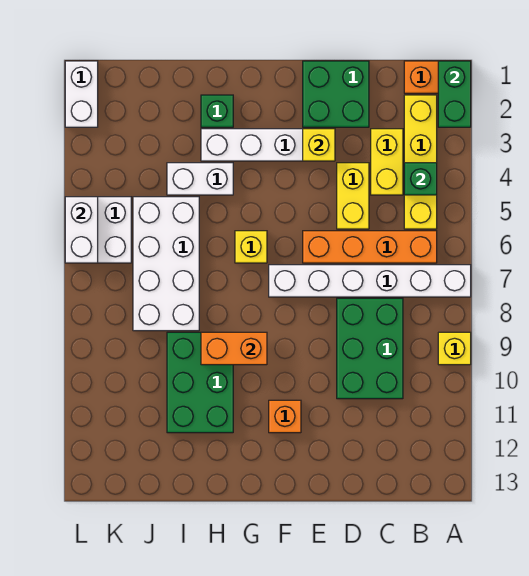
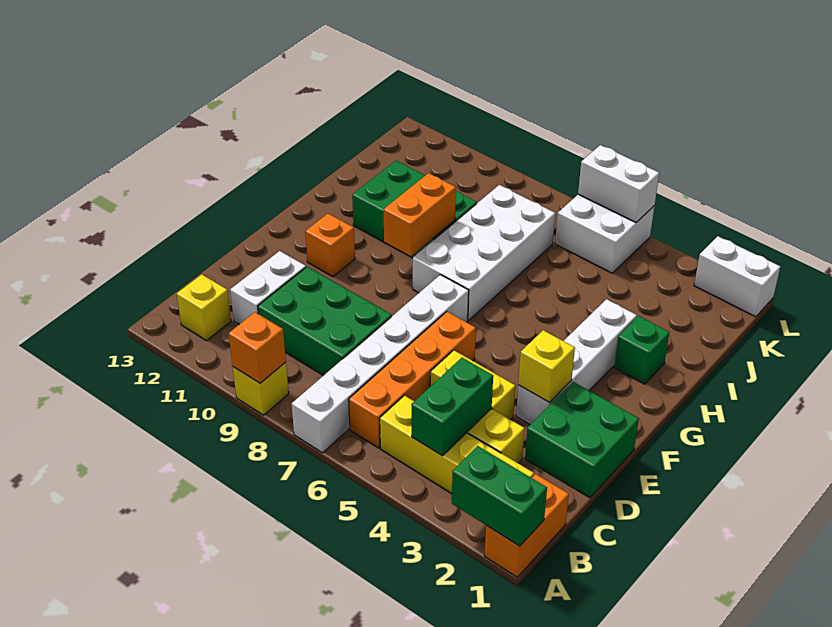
none -> orange brick A9 level 2
green brick B4 level 2 -> green brick B4:C4 level 2
yellow brick G6 level 1 -> yellow brick B12 level 1
white brick H4:I4 level 1 -> white brick C11:D11 level 1
white brick I5:J8 level 1 -> white brick G7:J8 level 1

